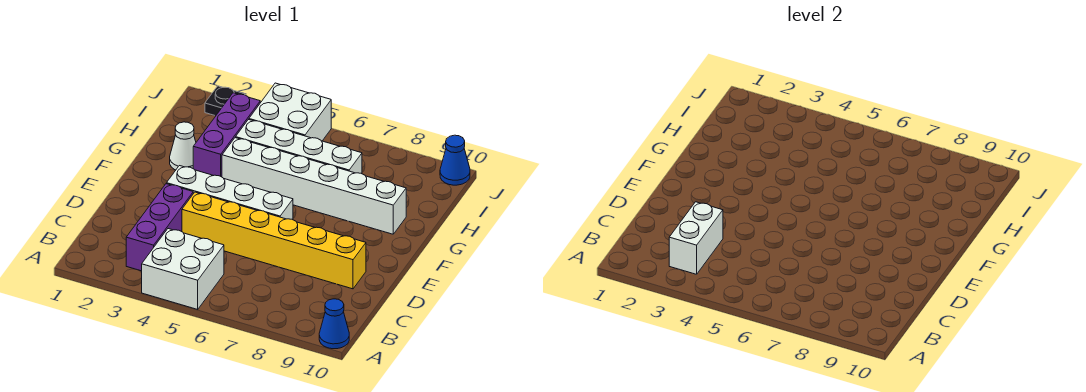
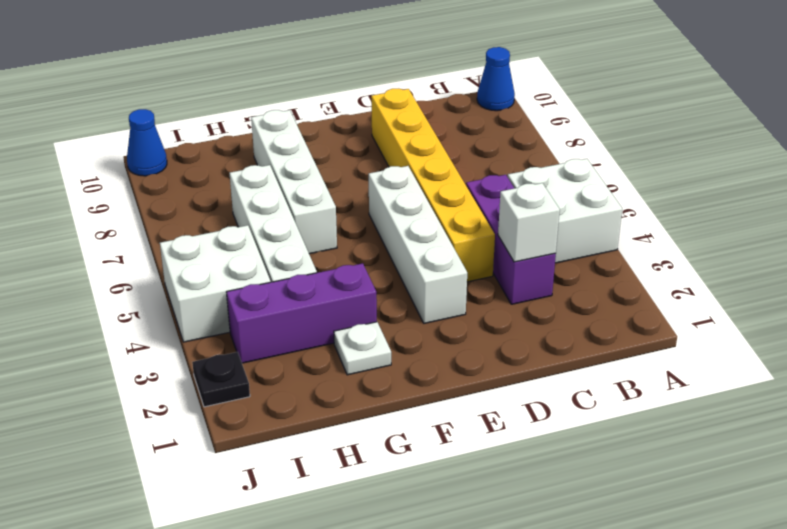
purple brick B3:D3 level 1 -> purple brick C3:C5 level 1
white brick B3:C3 level 2 -> white brick C3 level 2
white cone G2 level 1 -> white plate G2 level 1
white brick G4:G9 level 1 -> white brick G6:G9 level 1

